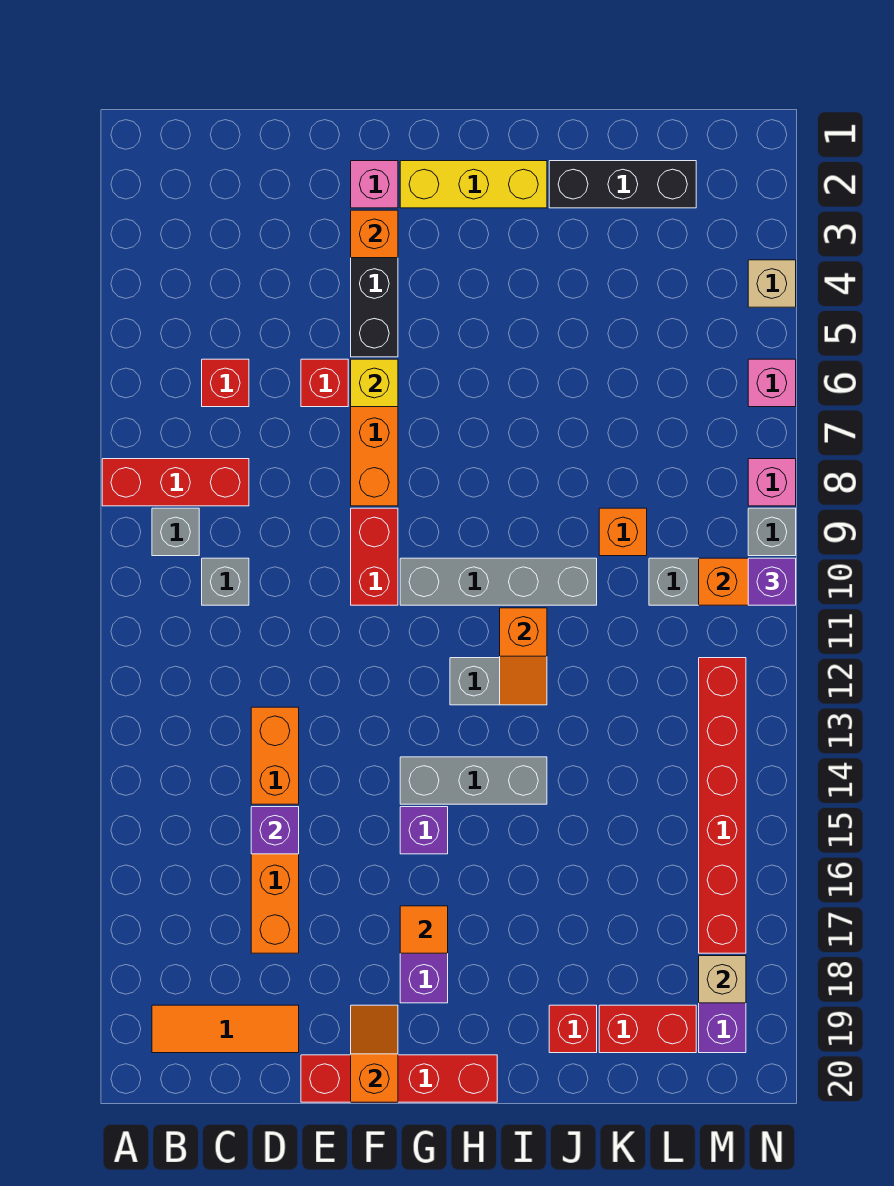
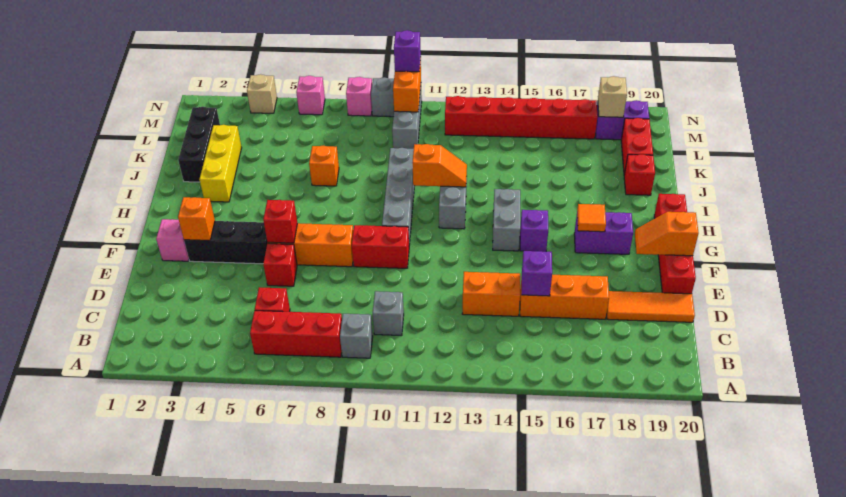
red brick A8:C8 level 1 -> red brick B6:B8 level 1
orange tile B19:D19 level 1 -> orange tile D18:D20 level 1
yellow brick F6 level 2 -> red brick F6 level 2
yellow brick G2:I2 level 1 -> yellow brick I3:K3 level 1
grey brick G14:I14 level 1 -> grey brick G14:H14 level 1
orange brick K9 level 1 -> orange brick J7 level 1

